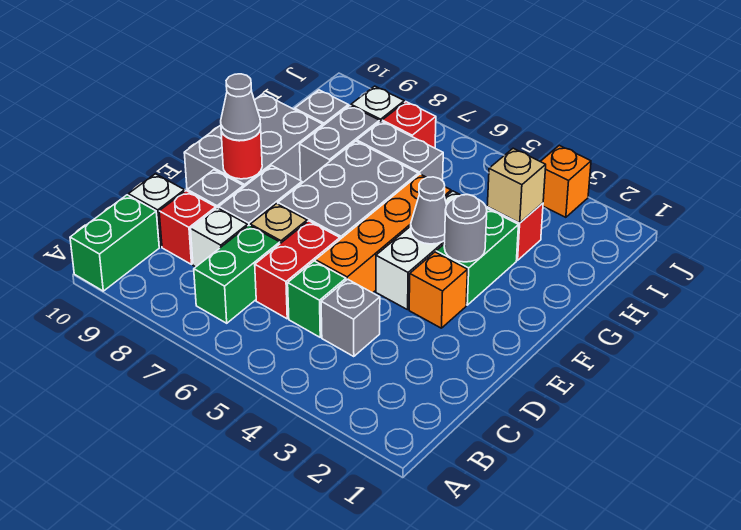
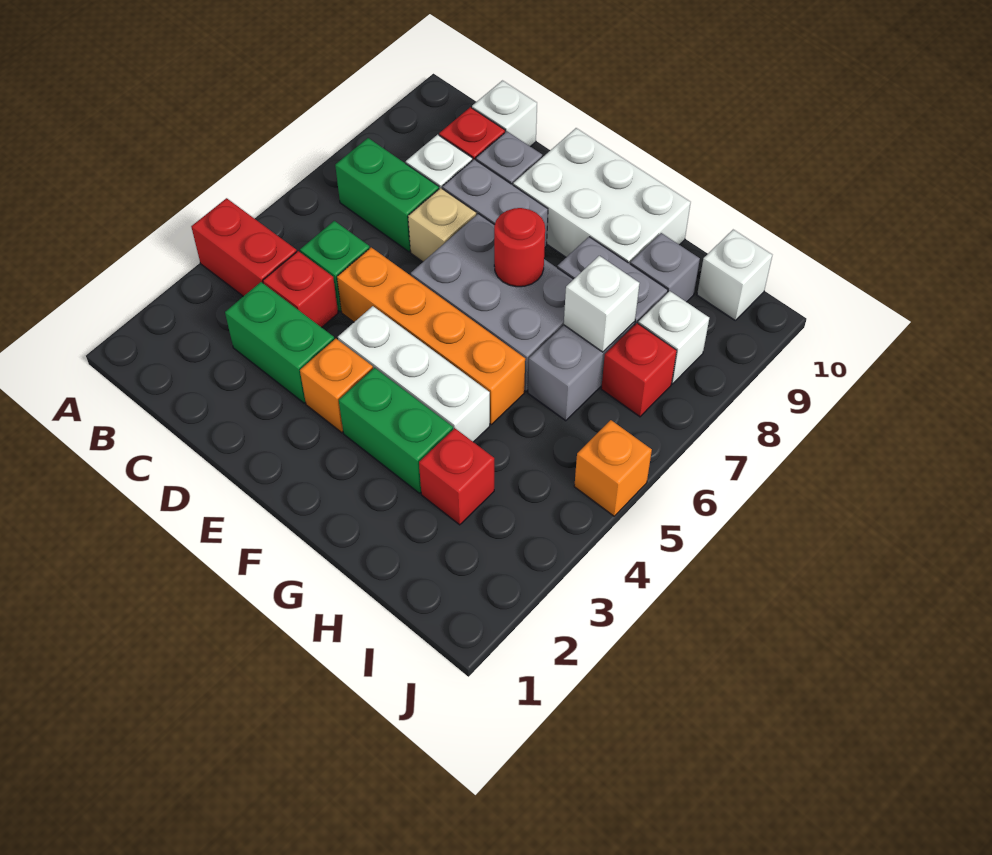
green brick A10:B10 level 1 -> green brick C3:D3 level 1
grey brick C4 level 1 -> red brick C4 level 1
red brick C6:D6 level 1 -> red brick A4:B4 level 1
grey brick E9:G10 level 1 -> white brick E9:G10 level 1
red round brick E9 level 2 -> red round brick F7 level 2
grey cone E9 level 3 -> none
grey round brick F3 level 2 -> none
grey cone F4 level 2 -> none
tan brick H3 level 2 -> none
none -> white brick H7 level 2
none -> white brick I10 level 1
orange brick J3 level 1 -> orange brick J5 level 1

